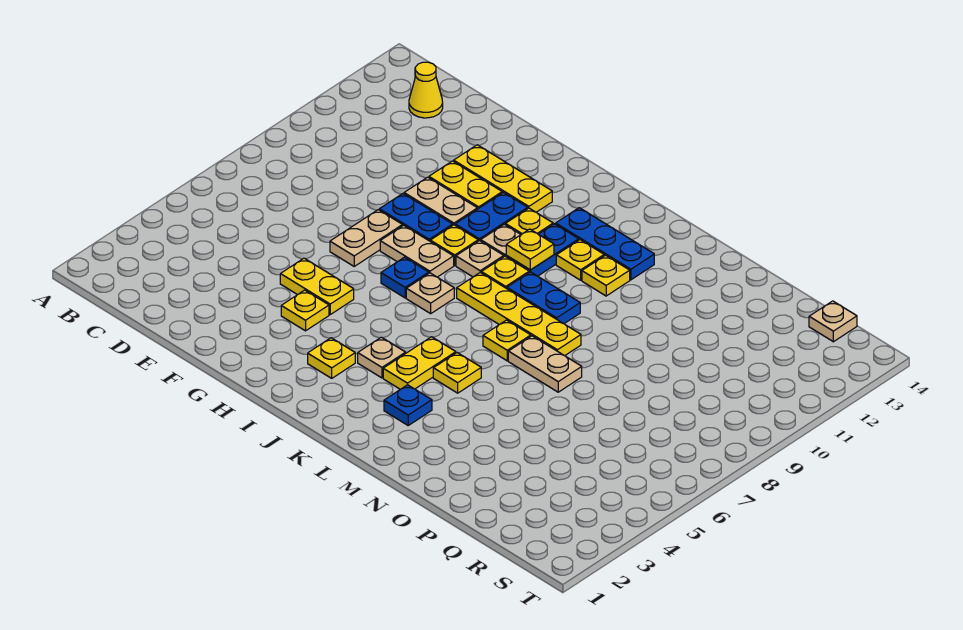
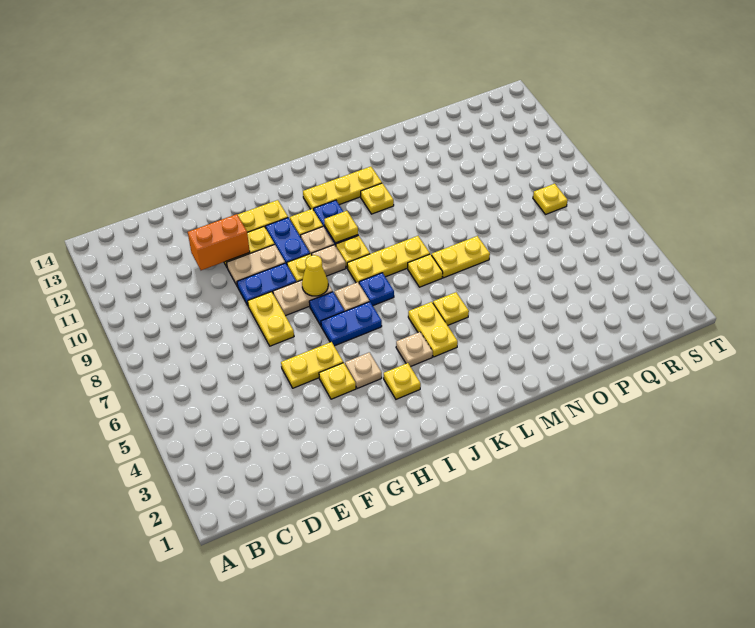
yellow cone C13 level 1 -> yellow cone H8 level 2
none -> orange brick E11:F11 level 2
tan plate F7:F8 level 1 -> yellow plate F7:F8 level 1
yellow plate J8:M8 level 1 -> yellow plate J8:L8 level 1
blue plate J12:L12 level 1 -> yellow plate J12:L12 level 1
blue plate K9:L9 level 1 -> blue plate H6:I6 level 1
yellow plate K11 level 1 -> yellow plate R8 level 1
blue plate L3 level 1 -> blue plate J7 level 1
tan plate M7:N7 level 1 -> yellow plate M7:N7 level 1
tan plate R14 level 1 -> tan plate H4 level 1

